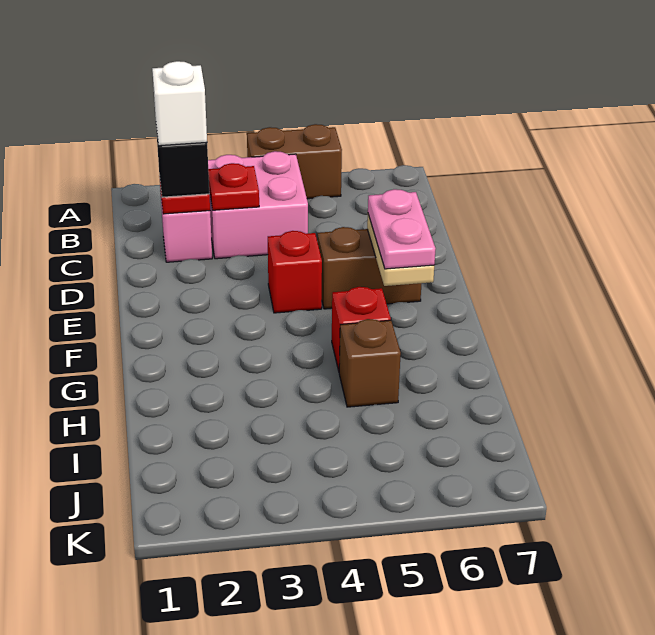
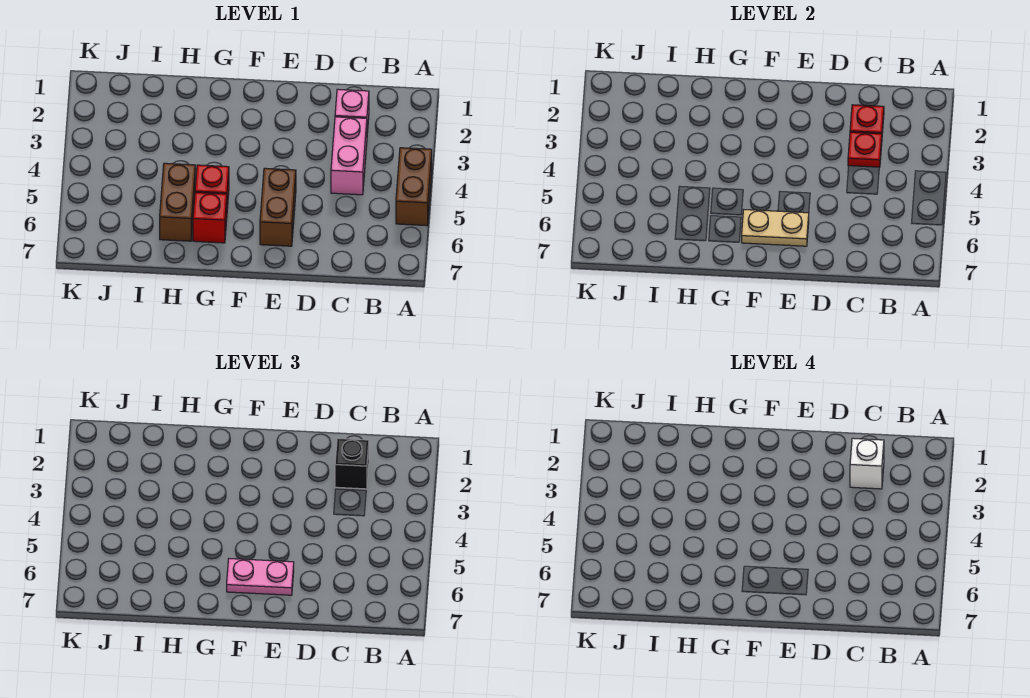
pink brick B3:C4 level 1 -> pink brick C3:C4 level 1
red brick E4 level 1 -> red brick G6 level 1
brown brick H5 level 1 -> brown brick H5:H6 level 1

